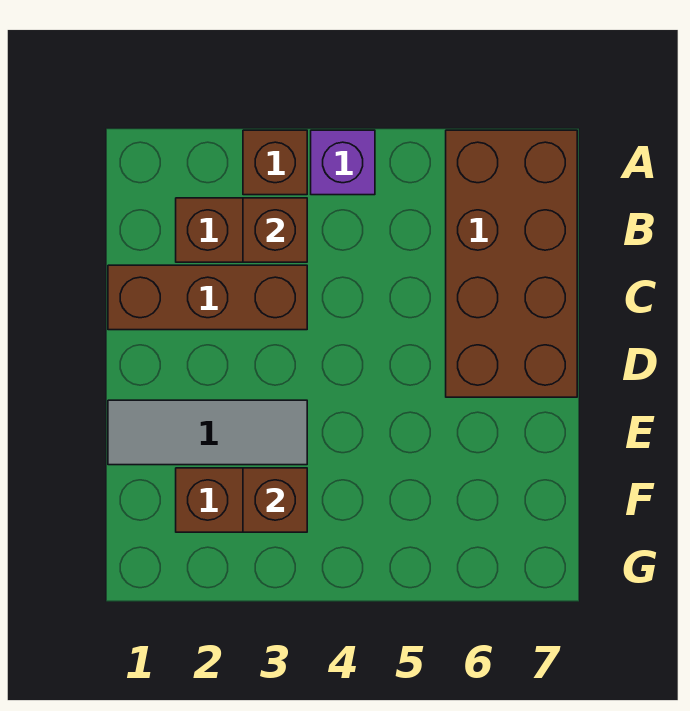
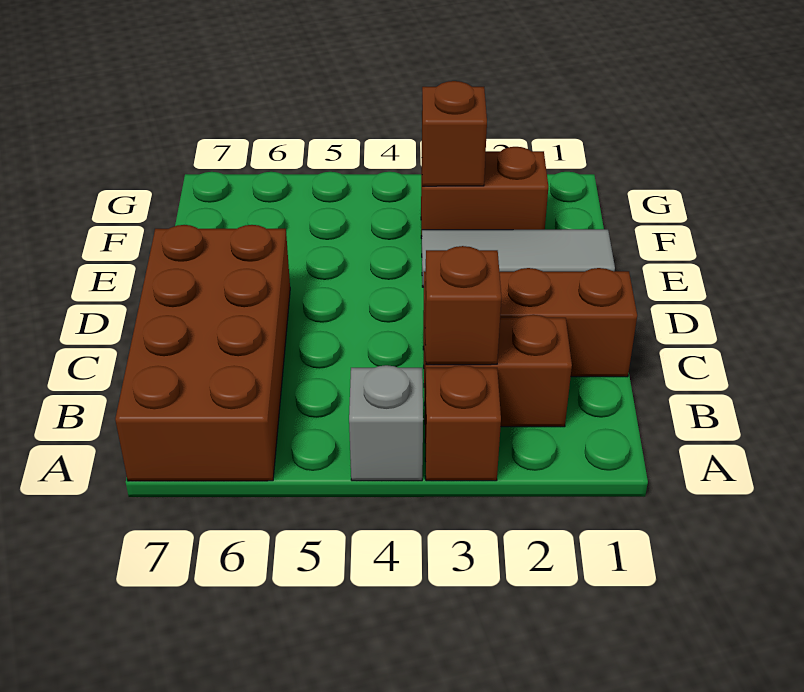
purple brick A4 level 1 -> grey brick A4 level 1

